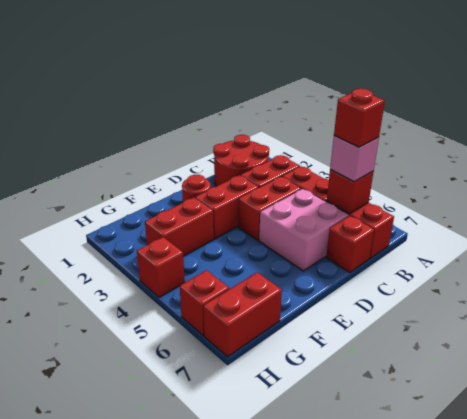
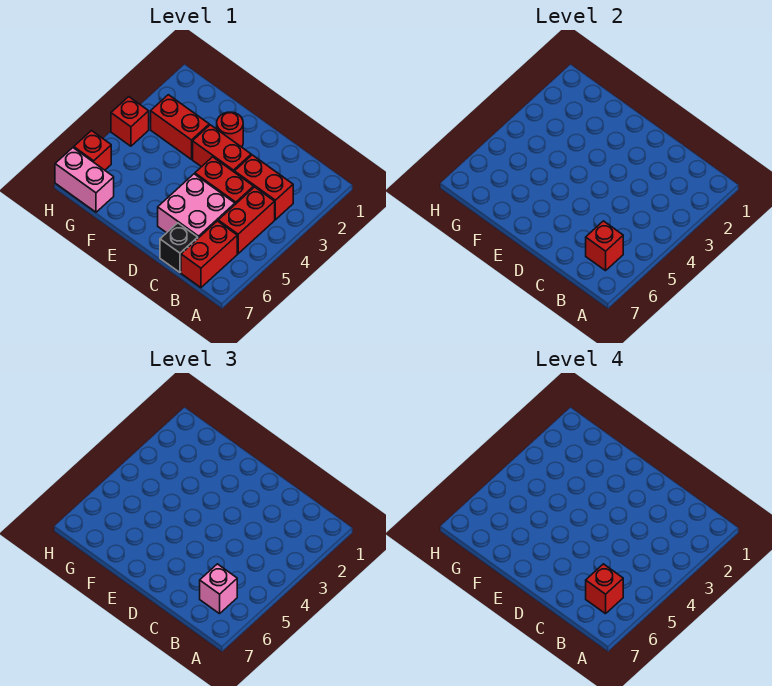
red round brick B1:C2 level 1 -> none
red brick C7 level 1 -> black brick C7 level 1
red brick G7:H7 level 1 -> pink brick G7:H7 level 1

